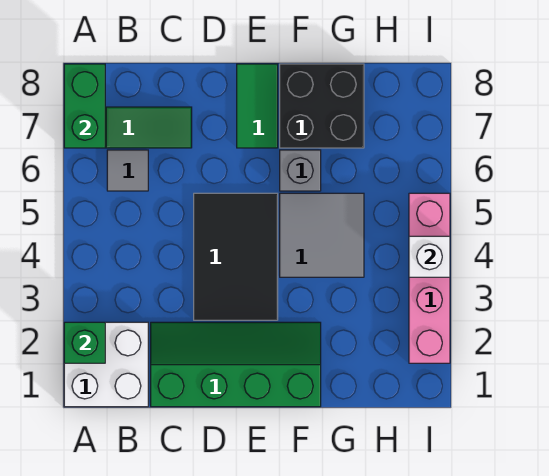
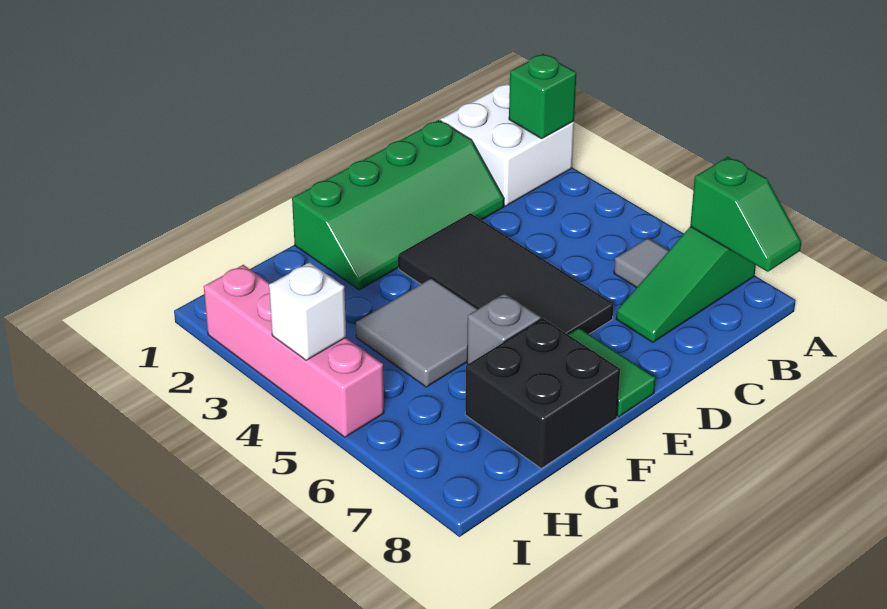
green brick A7:A8 level 2 -> green slope A7:A8 level 2 top 7
black tile D3:E5 level 1 -> black tile D3:E6 level 1

